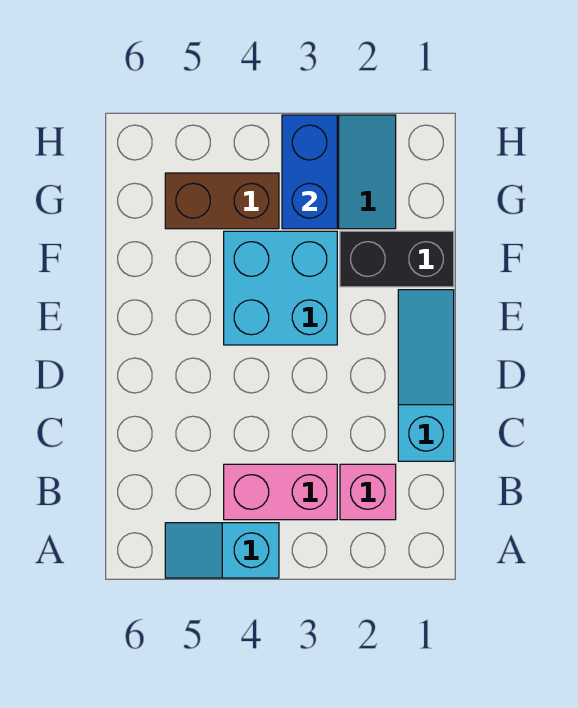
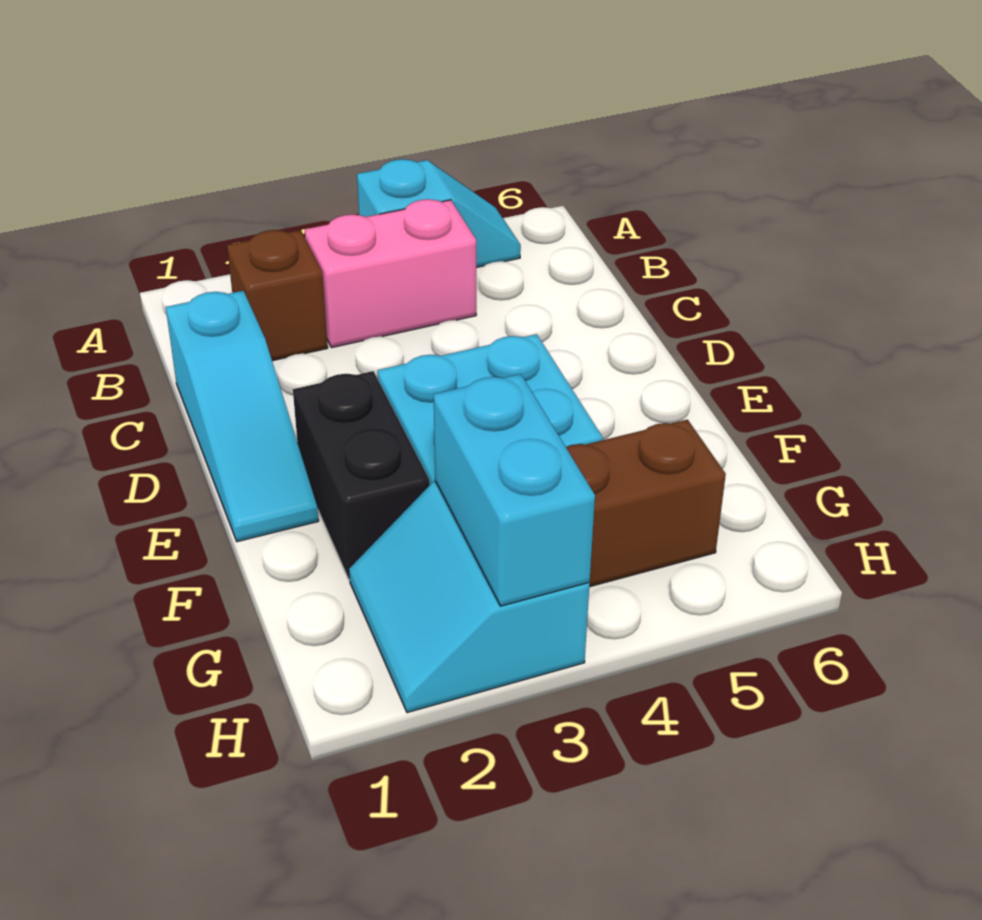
pink brick B2 level 1 -> brown brick B2 level 1
black brick F1:F2 level 1 -> black brick E2:F2 level 1
blue brick G3:H3 level 2 -> cyan brick G3:H3 level 2

